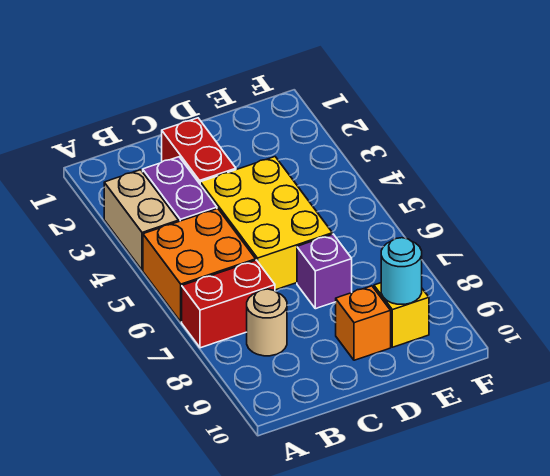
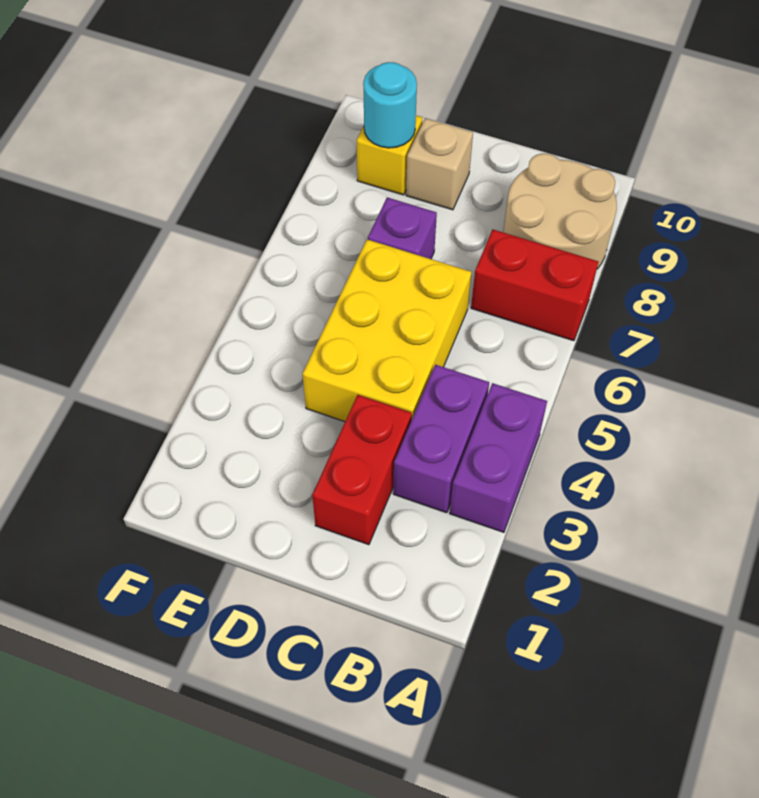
tan brick A3:A4 level 1 -> purple brick A3:A4 level 1
orange brick A5:B6 level 1 -> none
tan round brick B8 level 1 -> tan round brick A8:B9 level 1
orange brick D9 level 1 -> tan brick D9 level 1

